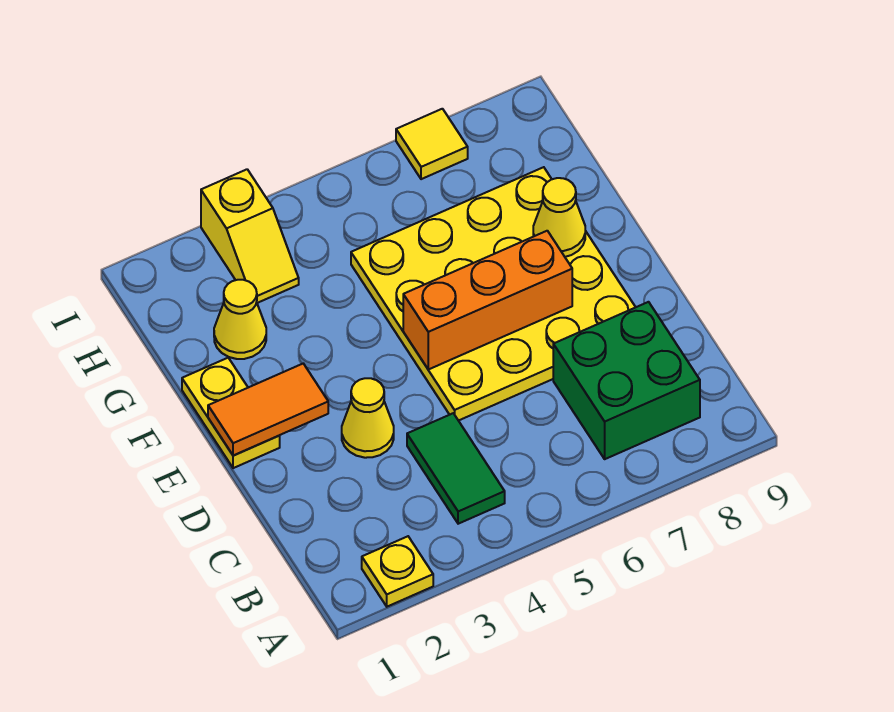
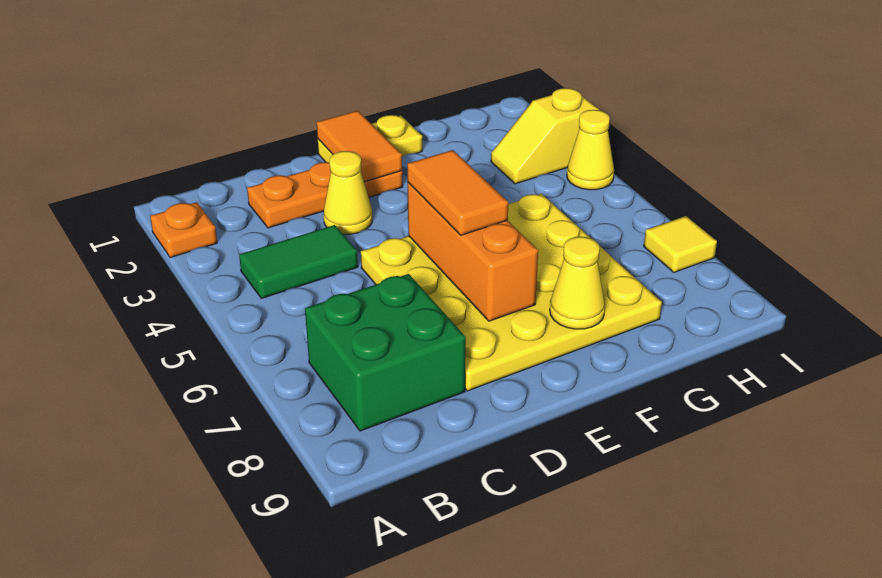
yellow plate A2 level 1 -> orange plate A2 level 1
none -> orange plate C2:E2 level 1
none -> orange tile E5:E6 level 3
yellow cone G2 level 1 -> yellow cone I4 level 1

